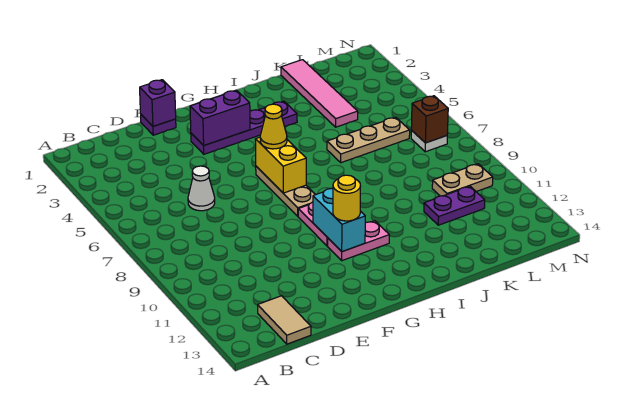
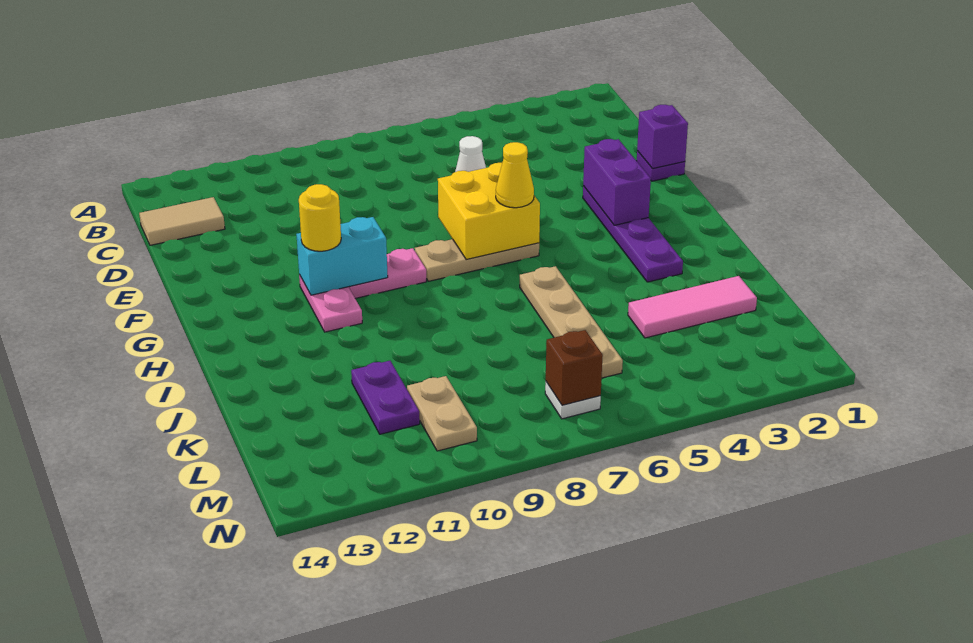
yellow brick G6:G7 level 2 -> yellow brick F6:G7 level 2
tan plate J6:L6 level 1 -> tan plate I6:L6 level 1
pink tile K1:K4 level 1 -> pink tile K2:K4 level 1

